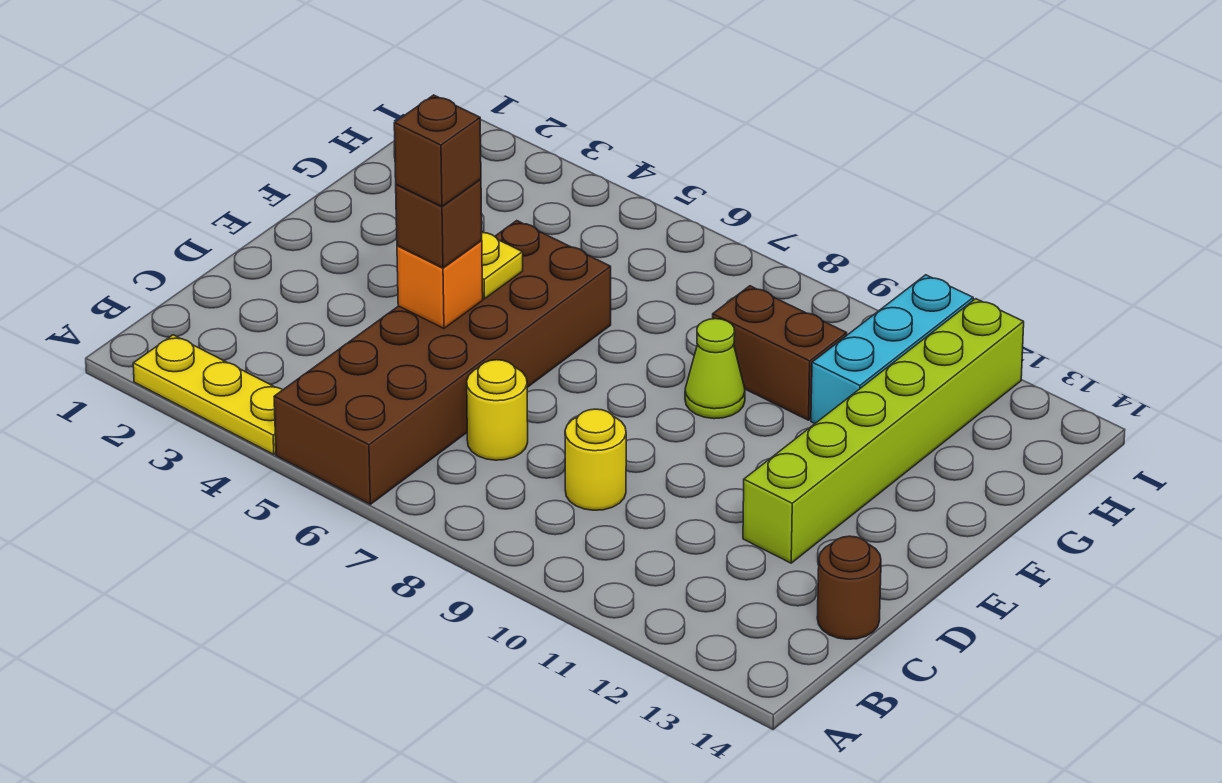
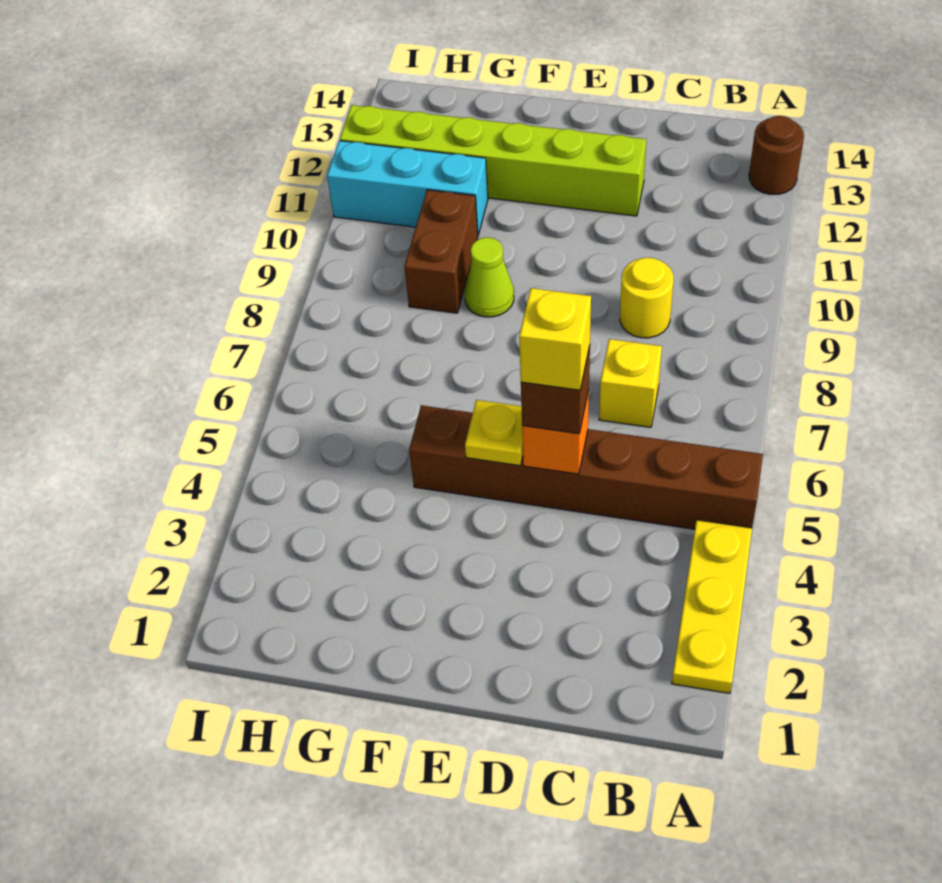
brown brick A5:F6 level 1 -> brown brick A5:F5 level 1
yellow round brick C7 level 1 -> yellow brick C7 level 1
brown round brick C14 level 1 -> brown round brick A13 level 1
brown brick D5 level 4 -> yellow brick D5 level 4

